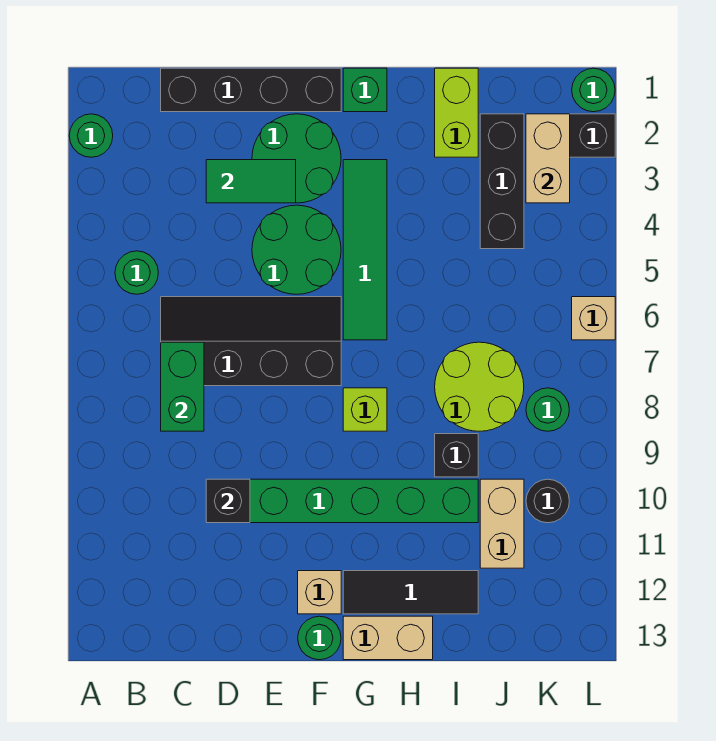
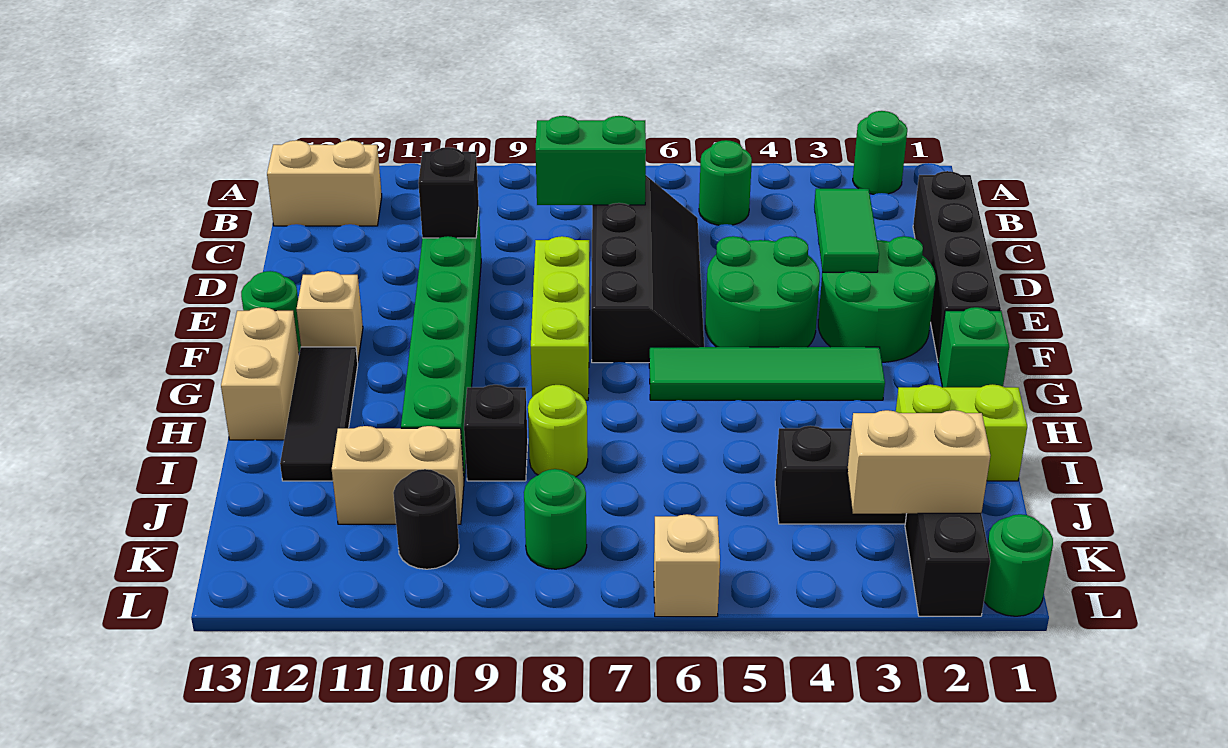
none -> tan brick B12:B13 level 1
lime brick G8 level 1 -> lime brick E8:G8 level 1
lime round brick I7:J8 level 1 -> lime round brick I8 level 1

